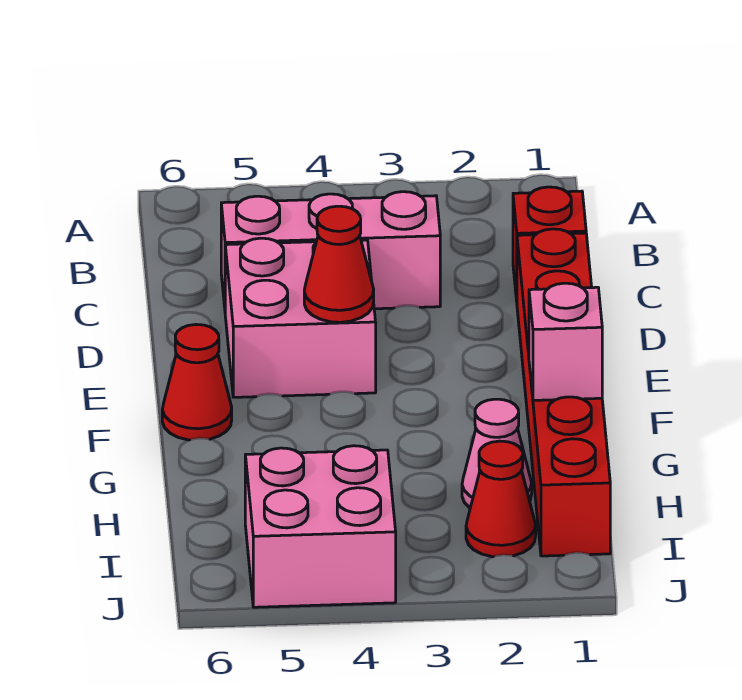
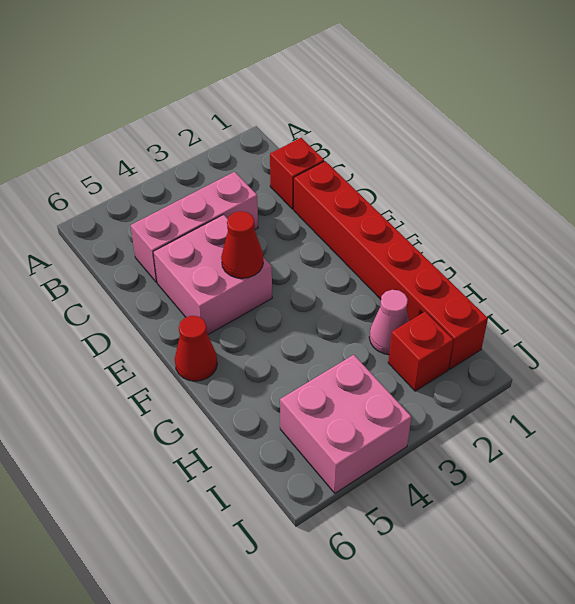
pink brick G1 level 2 -> none
red cone I2 level 1 -> red brick I2 level 1

